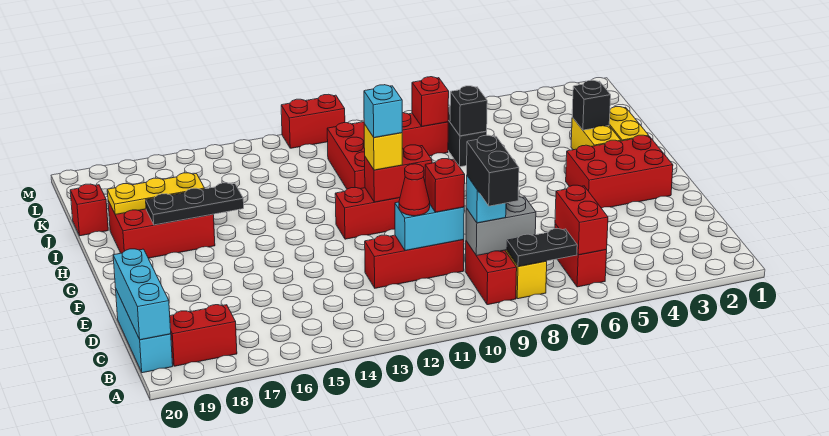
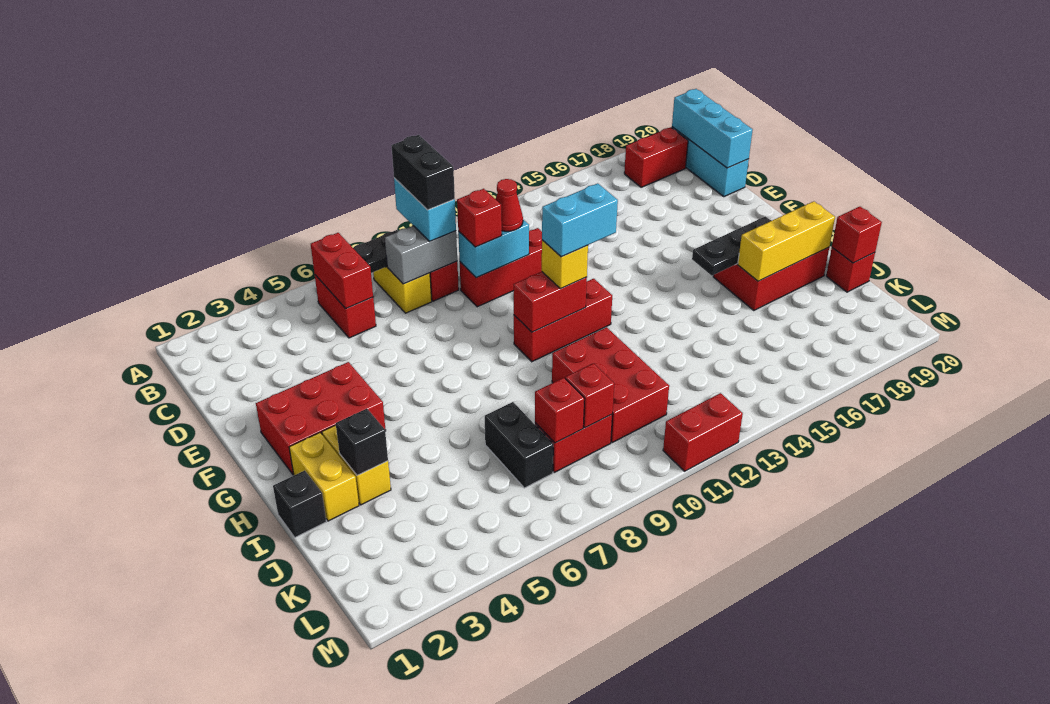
cyan brick C9 level 3 -> cyan brick B9:C9 level 3
cyan brick G11 level 4 -> cyan brick G11:G12 level 4
yellow plate I17:I19 level 2 -> yellow brick I17:I19 level 2
black brick J7 level 2 -> black brick I1 level 1
none -> red brick J20 level 2
none -> red brick K9 level 2

